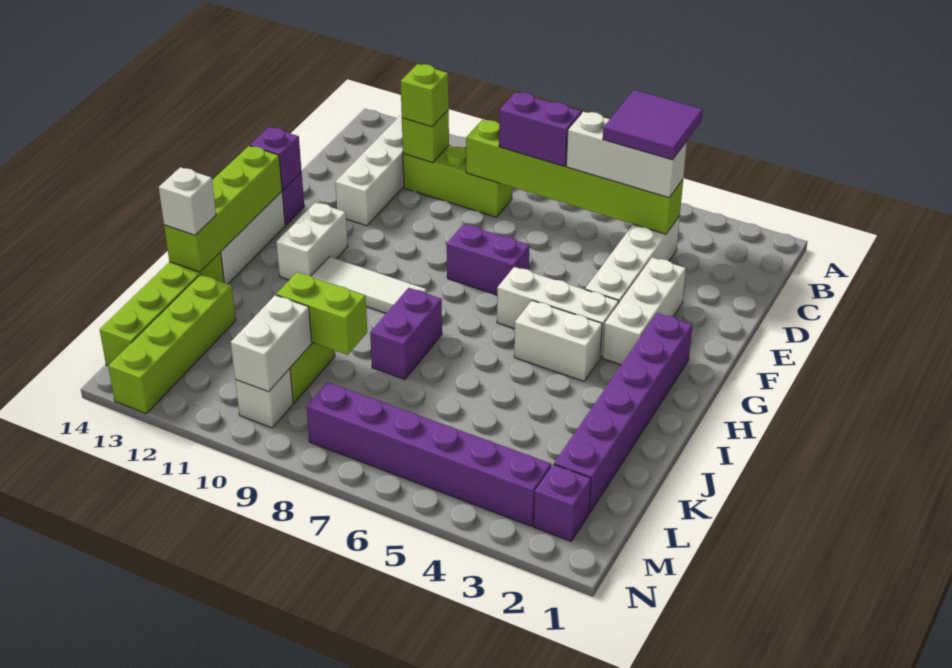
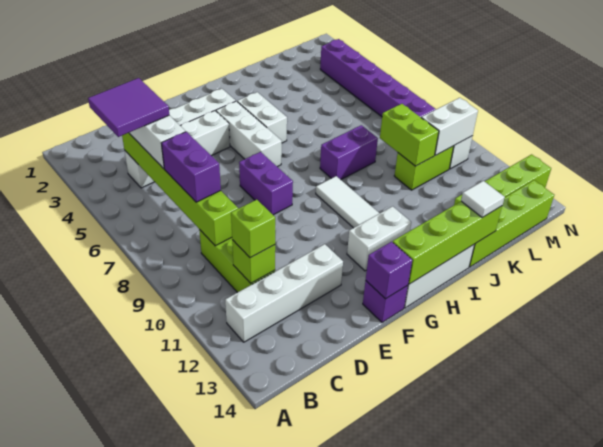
purple brick G2:L2 level 1 -> none
white brick J14 level 3 -> white tile J14 level 3
purple brick M2 level 1 -> none

